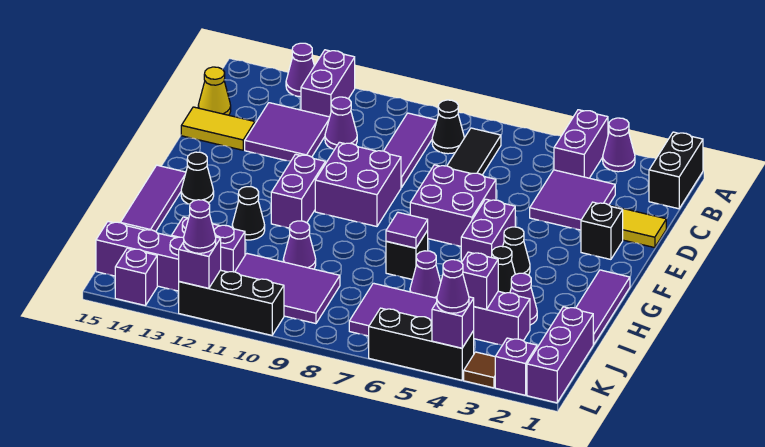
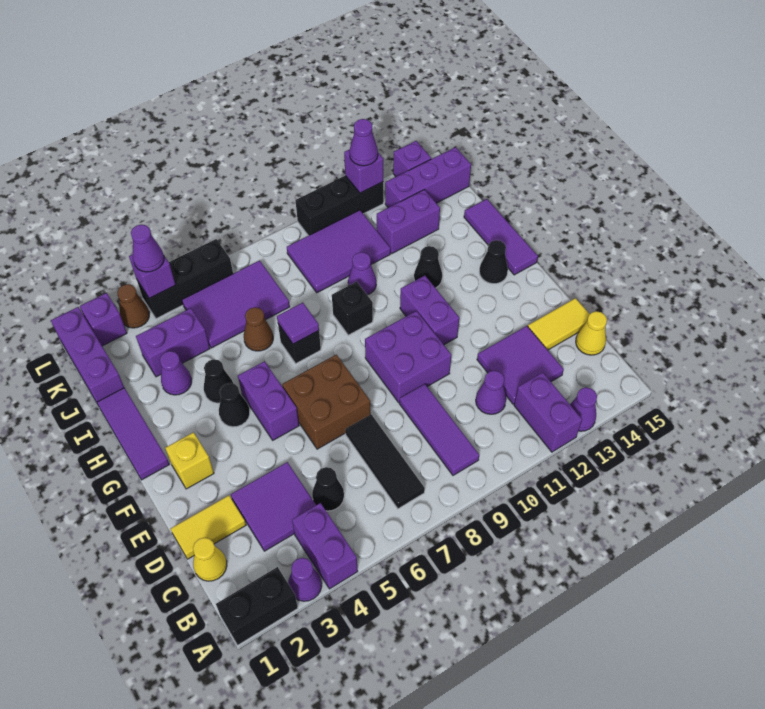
black brick A1:B1 level 1 -> black brick A1:A2 level 1
black cone B8 level 1 -> black cone C5 level 1
none -> yellow cone C1 level 1
black brick E2 level 1 -> black brick H9 level 1
purple brick E6:F7 level 1 -> brown brick E6:F7 level 1
none -> yellow brick F2 level 1
purple cone I6 level 1 -> brown cone I6 level 1
purple brick J4 level 2 -> none
brown tile L3 level 1 -> brown cone L3 level 1

